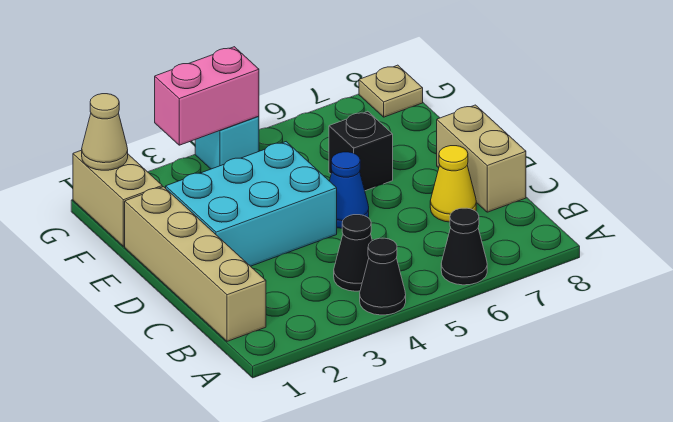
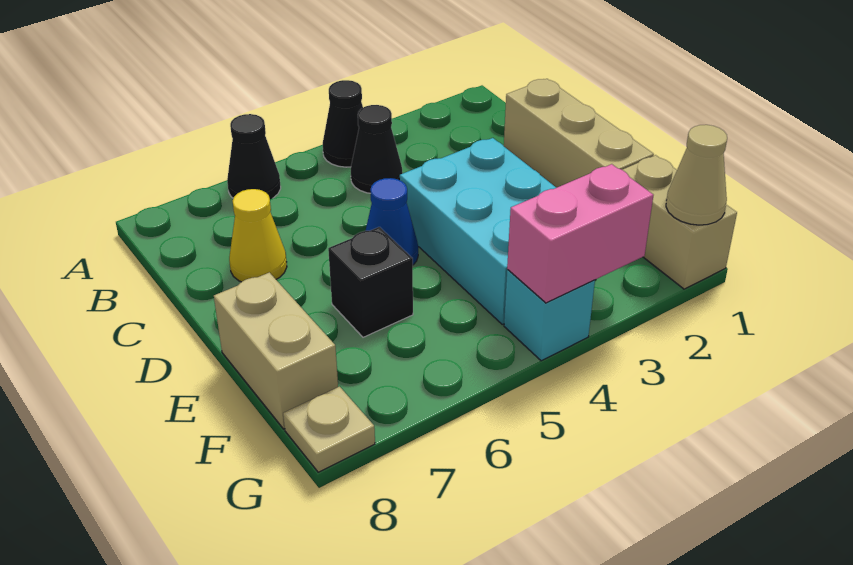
tan brick B1:E1 level 1 -> tan brick C1:E1 level 1
tan brick C8:D8 level 1 -> tan brick E8:F8 level 1
cyan brick D2:E4 level 1 -> cyan brick D3:F4 level 1

